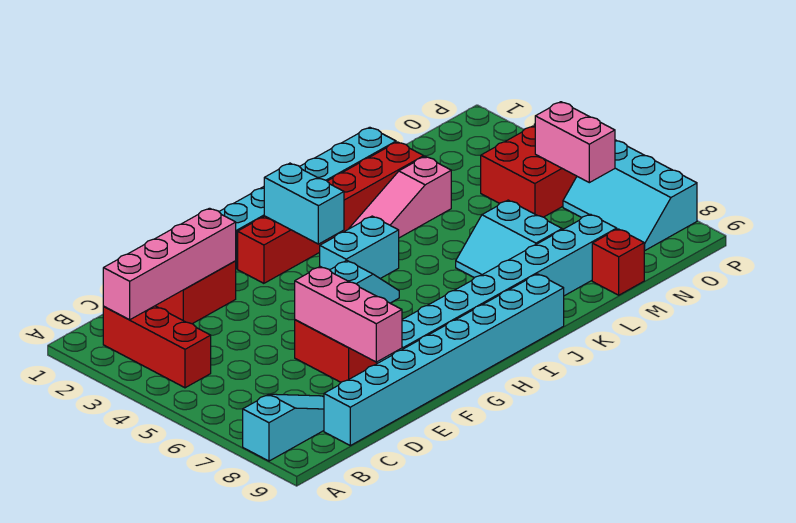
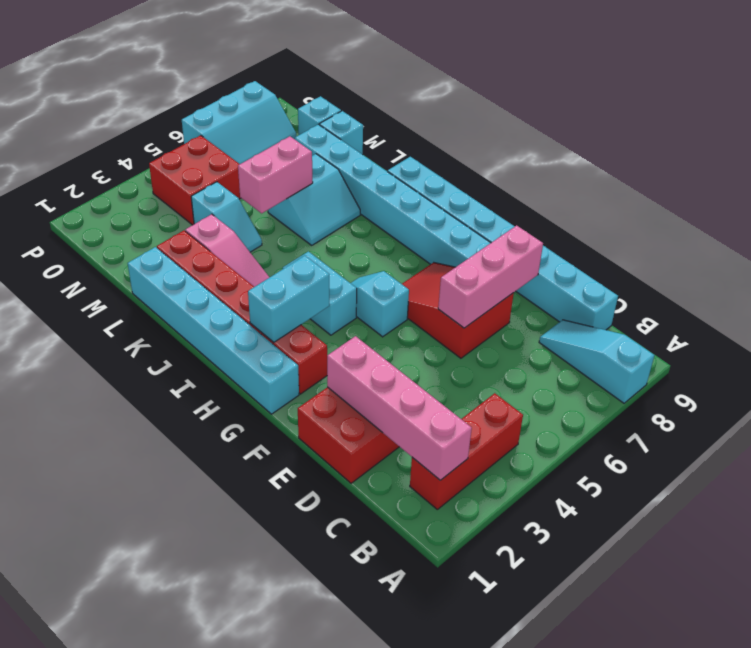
none -> cyan slope L4:M4 level 1 top M
red brick M9 level 1 -> cyan brick M9 level 1
none -> cyan brick N9 level 1
pink brick O5:O6 level 2 -> pink brick L5:L6 level 2

